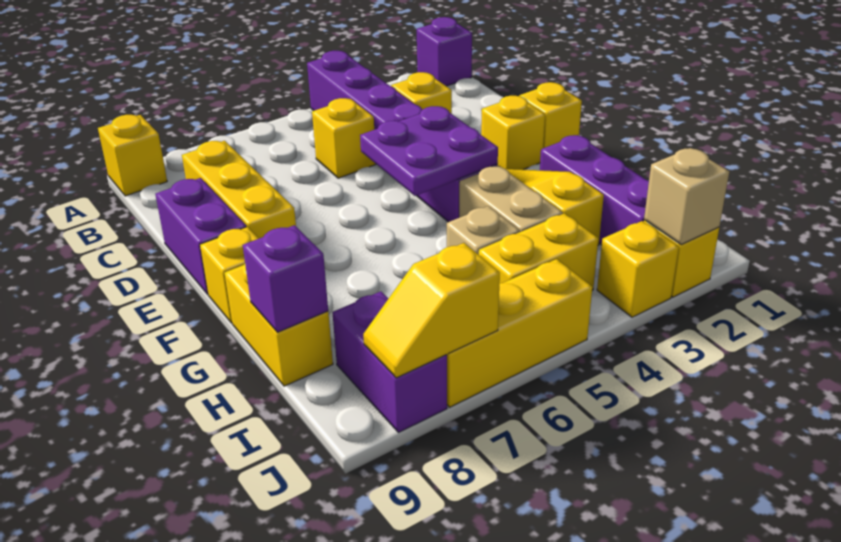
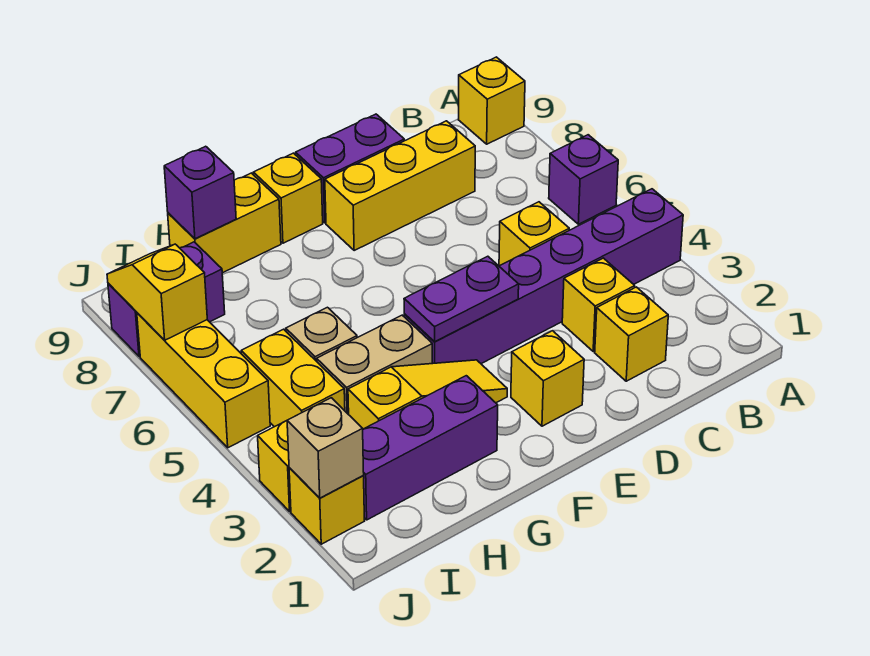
purple brick A1 level 1 -> purple brick A6 level 1
yellow brick E1 level 1 -> yellow brick C2 level 1
purple plate E4:F5 level 2 -> purple plate E4:F4 level 2

